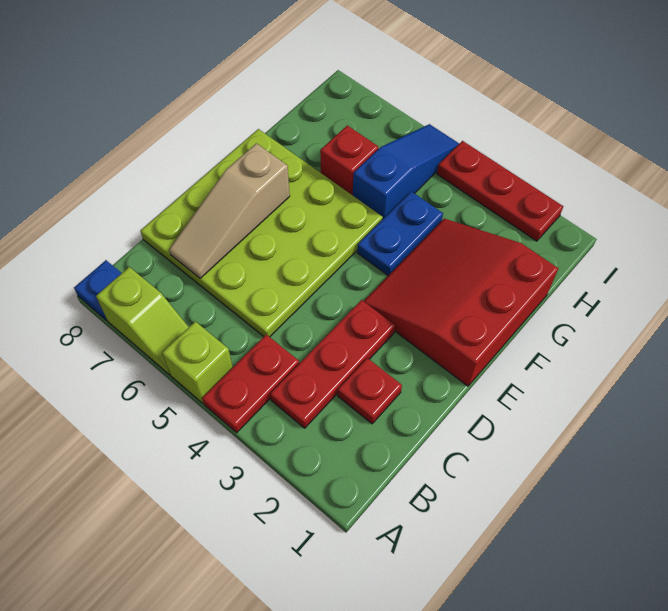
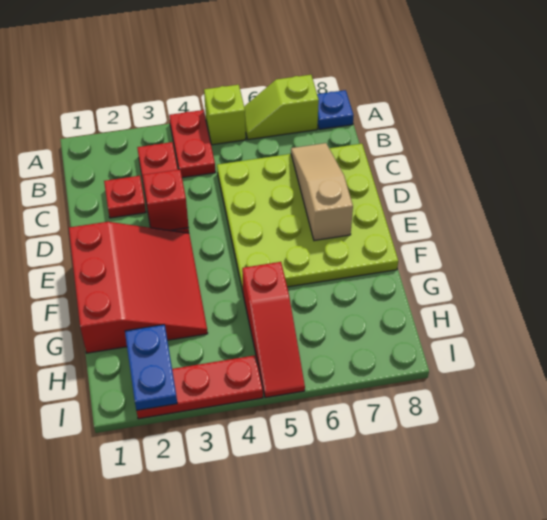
blue plate F4:G4 level 1 -> blue plate H2:I2 level 2
blue slope G5:I5 level 1 top G -> red slope G5:I5 level 1 top G
red brick G6 level 1 -> red brick D3 level 2

